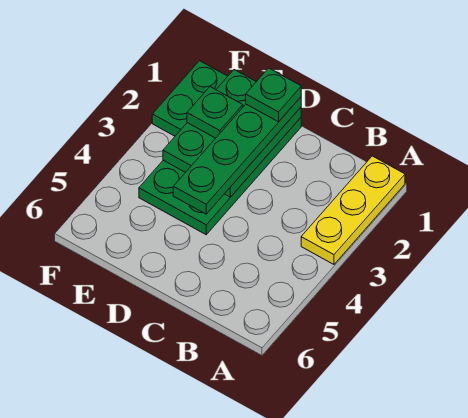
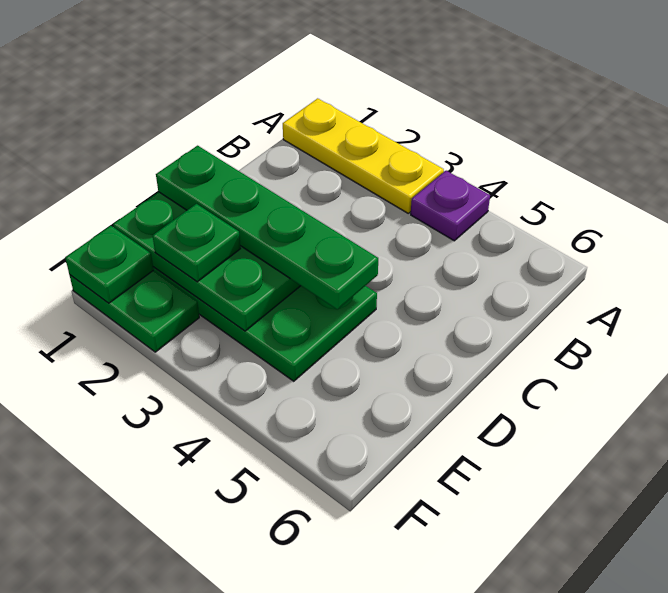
none -> purple plate A4 level 1
green plate D1 level 4 -> green plate F1 level 2

